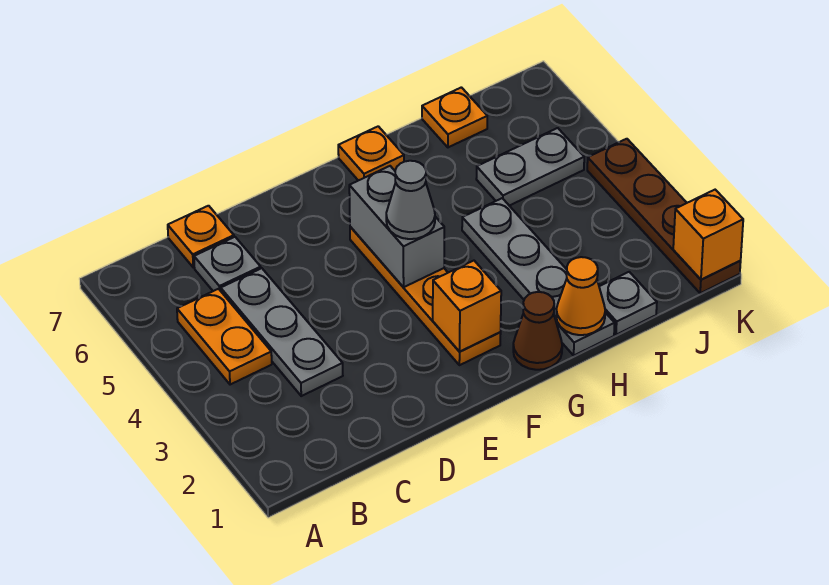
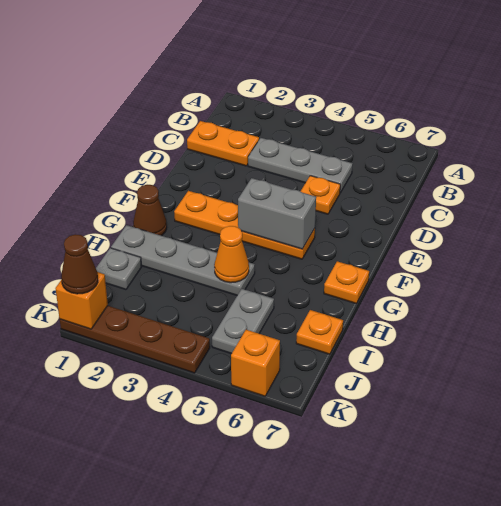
orange plate B4:B5 level 1 -> orange plate C1:C2 level 1
grey plate C6 level 1 -> none
orange plate C7 level 1 -> orange plate D5 level 1
orange brick F2 level 2 -> orange brick K6 level 1
grey cone F4 level 3 -> none
orange cone H1 level 2 -> orange cone H4 level 2
none -> brown cone K1 level 3

